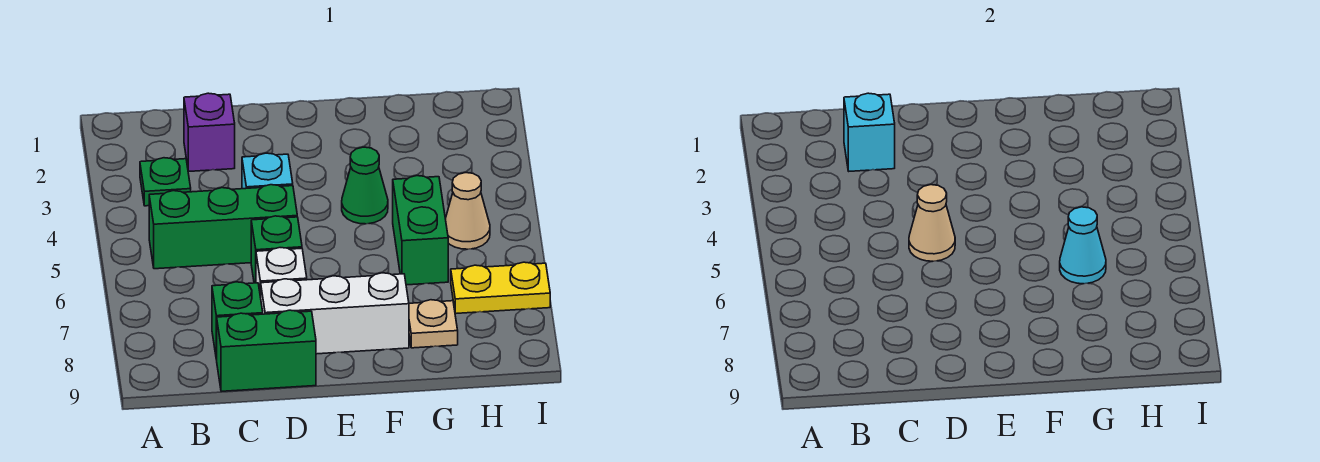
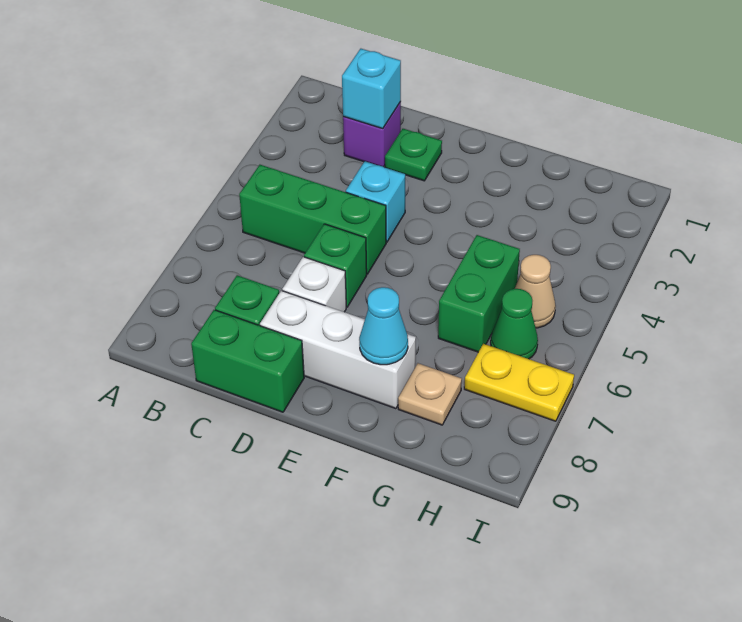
green plate B3 level 1 -> green plate D2 level 1
tan cone D5 level 2 -> none
green cone F4 level 1 -> green cone H6 level 1
cyan cone G6 level 2 -> cyan cone F8 level 2

